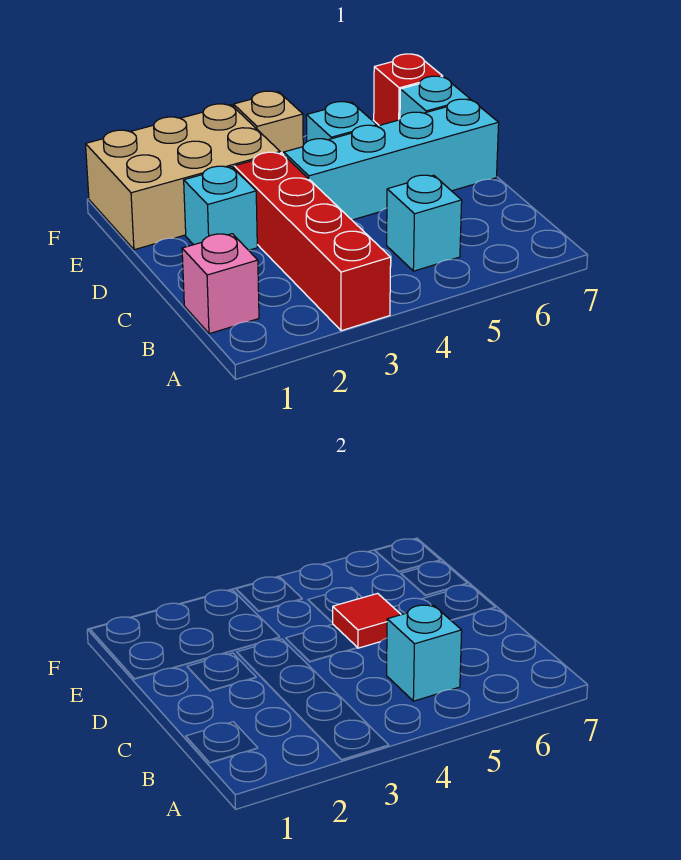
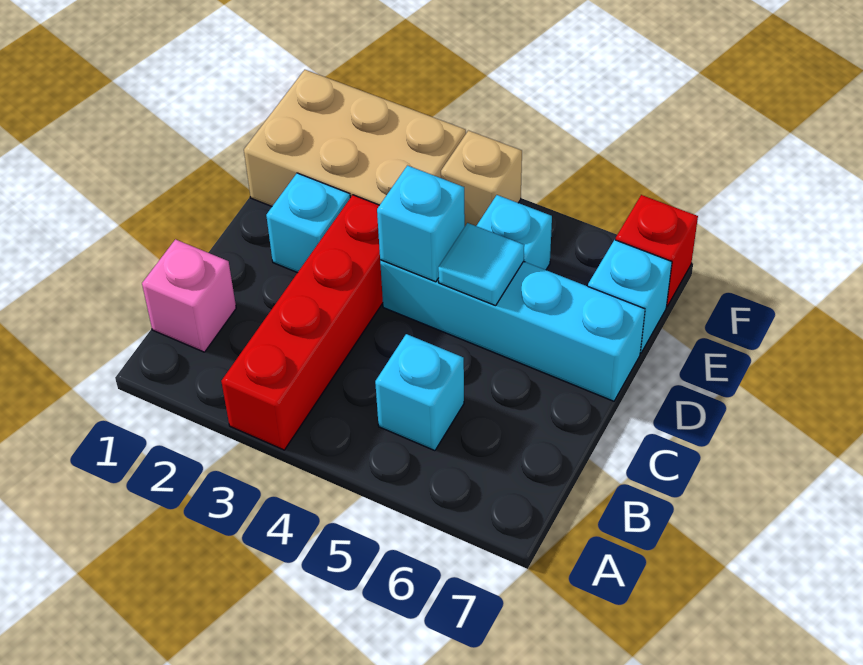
cyan brick B5 level 2 -> cyan brick D4 level 2
red tile D5 level 2 -> cyan tile D5 level 2

